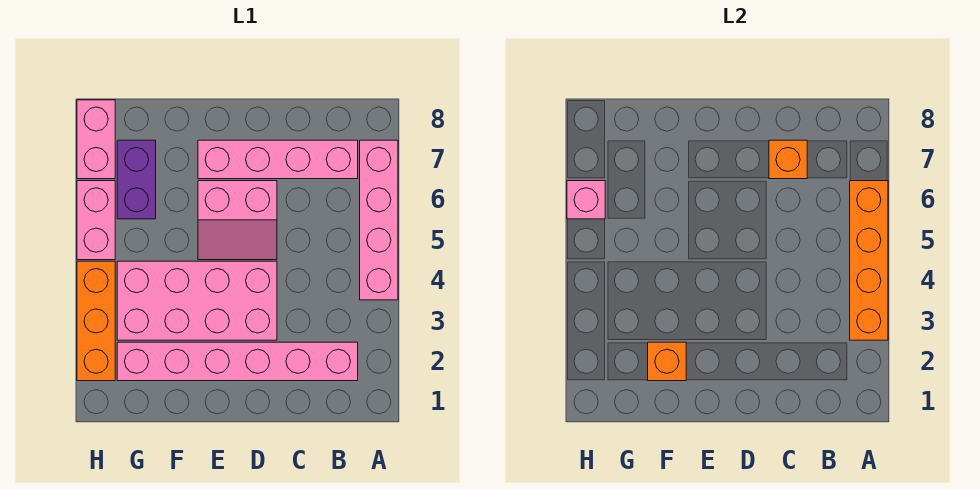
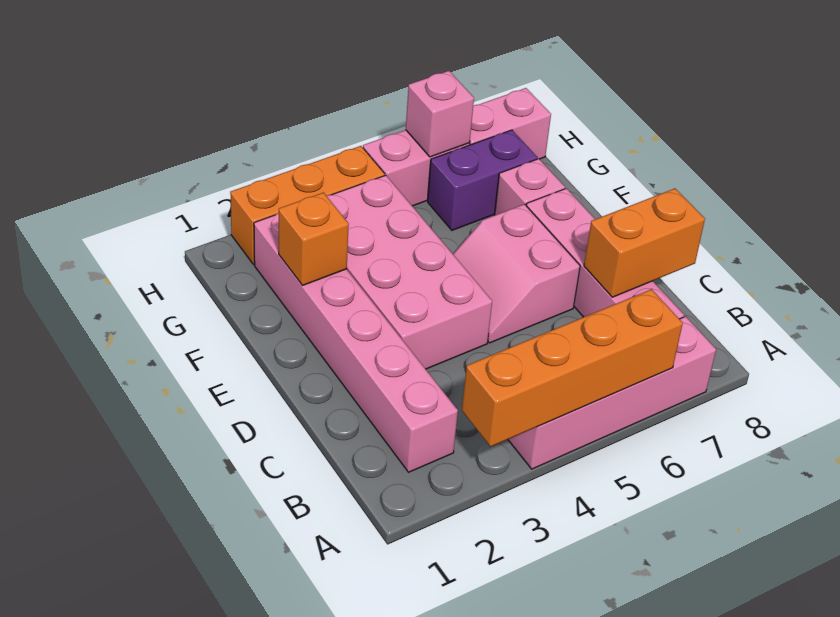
orange brick C7 level 2 -> orange brick C7:C8 level 2
none -> pink brick F7 level 1

